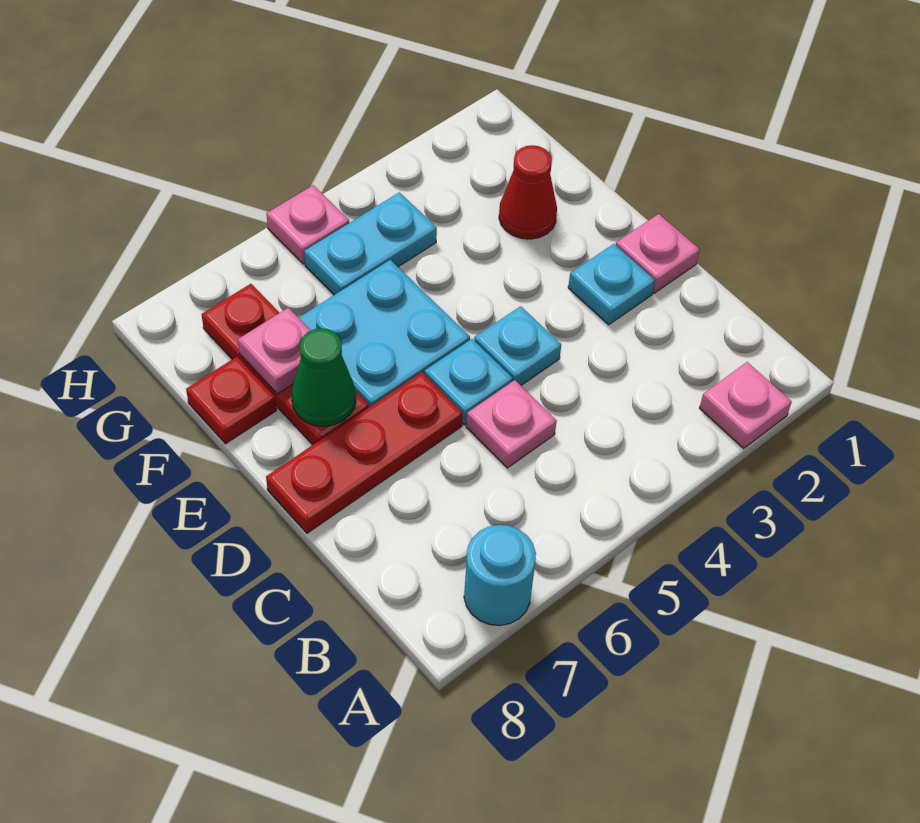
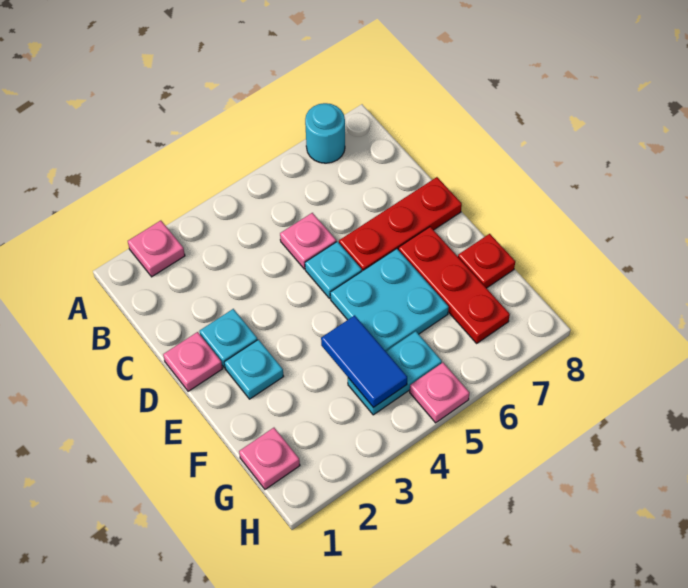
cyan plate D4 level 1 -> cyan plate E2 level 1
green cone E7 level 2 -> none
red cone F2 level 1 -> none
none -> blue tile F4:G4 level 2
pink plate F7 level 2 -> pink plate G1 level 1

